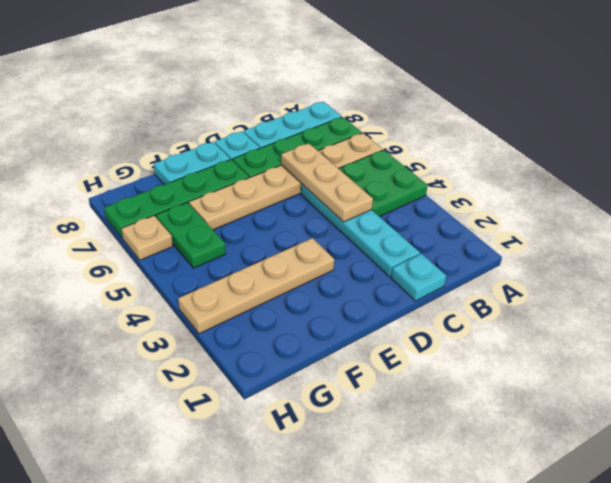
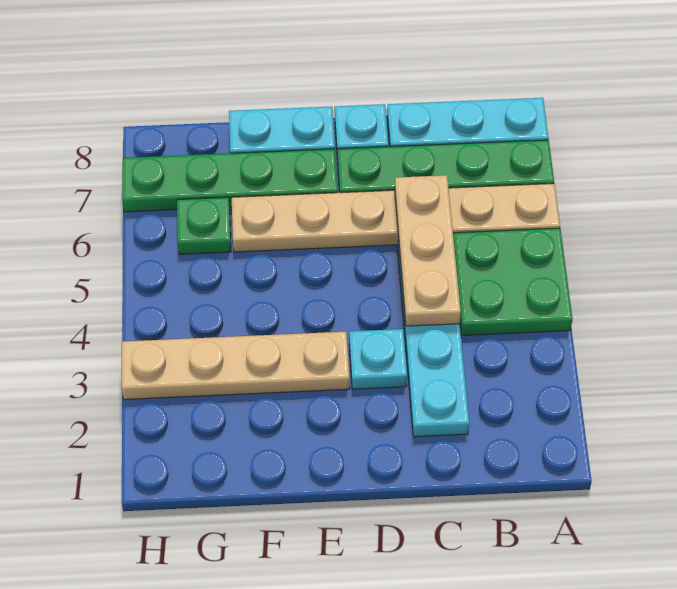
cyan plate C1 level 1 -> cyan plate D3 level 1
green plate G5:G6 level 1 -> green plate G6 level 1
tan plate H6 level 1 -> none

